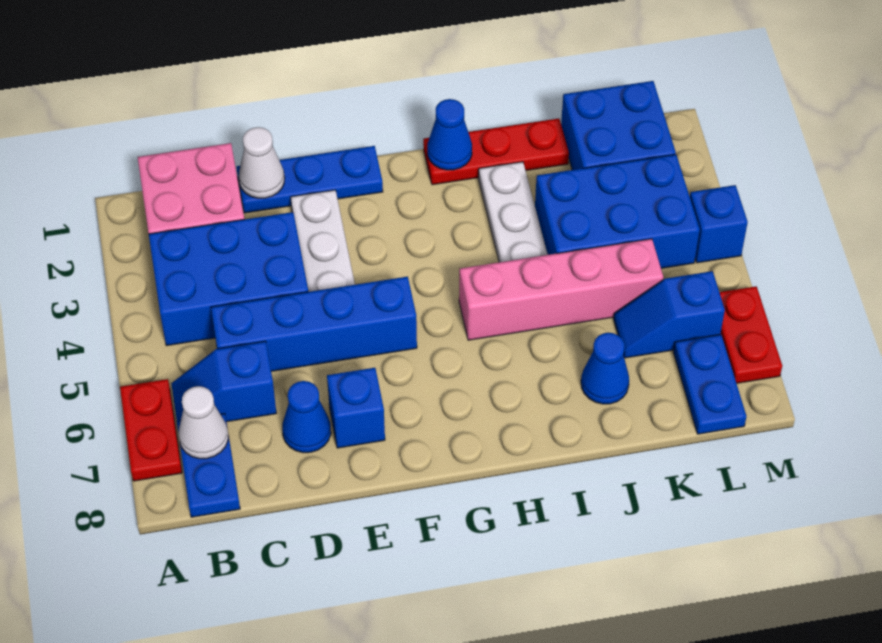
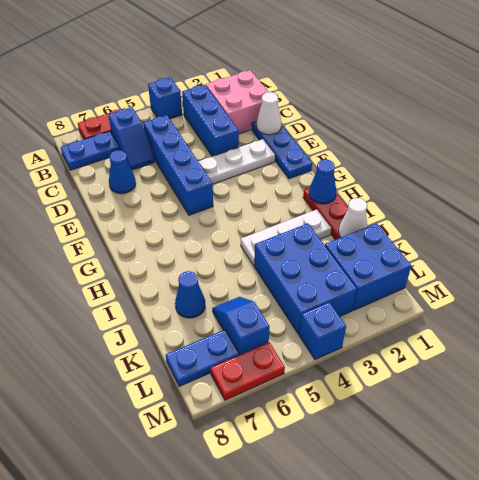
blue brick B3:D4 level 1 -> blue brick B3:D3 level 1
blue slope B6:C6 level 1 top C -> blue slope B6:C6 level 1 top B
white cone B7 level 2 -> white cone J1 level 2
blue brick E7 level 1 -> blue brick A4 level 1
pink brick H5:K5 level 1 -> none

